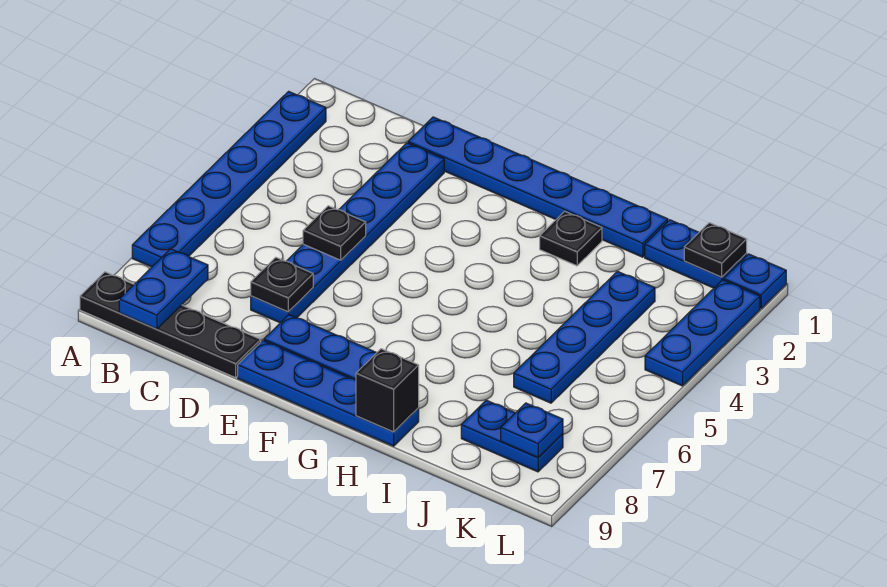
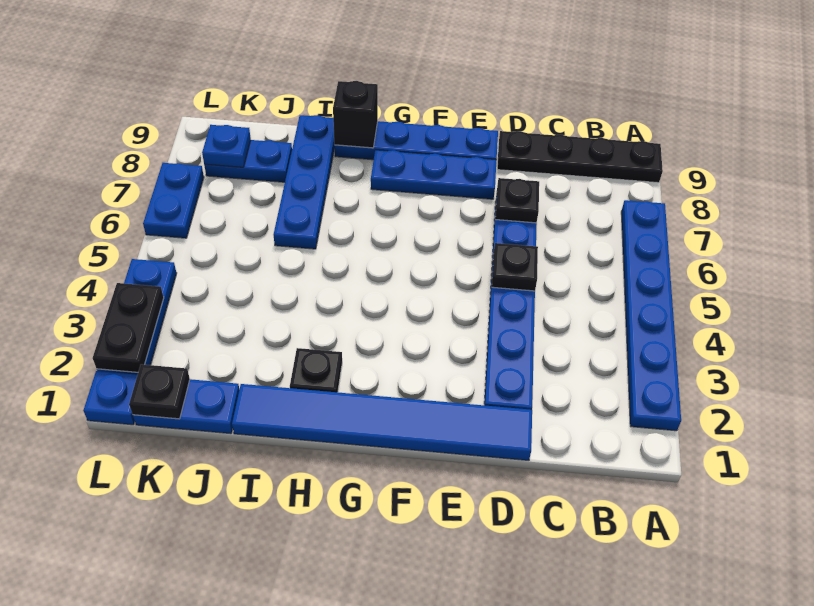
blue plate B8:B9 level 2 -> blue plate L6:L7 level 1
blue plate D1:I1 level 1 -> blue tile D1:I1 level 1
blue plate J3:J6 level 1 -> blue plate I6:I9 level 1
none -> black plate L2:L3 level 2

